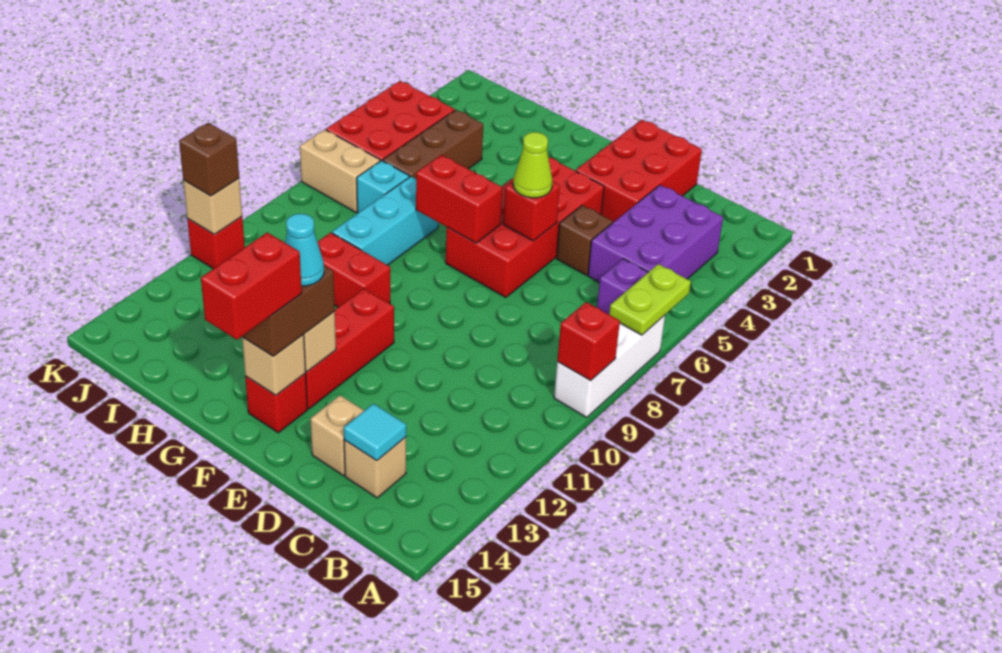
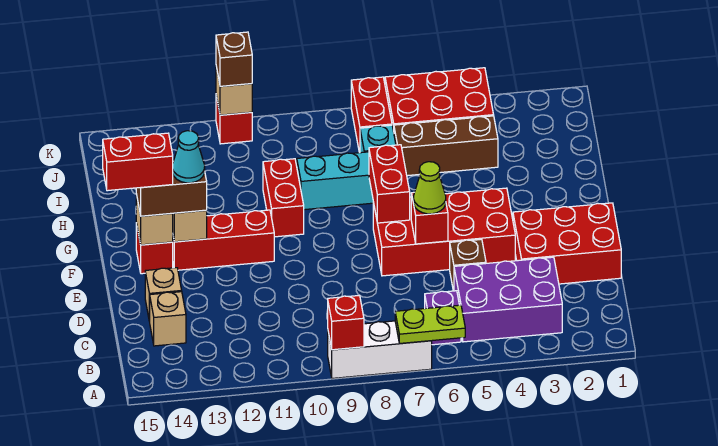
cyan tile C14 level 2 -> none
tan brick J7:K7 level 1 -> red brick J7:K7 level 1

